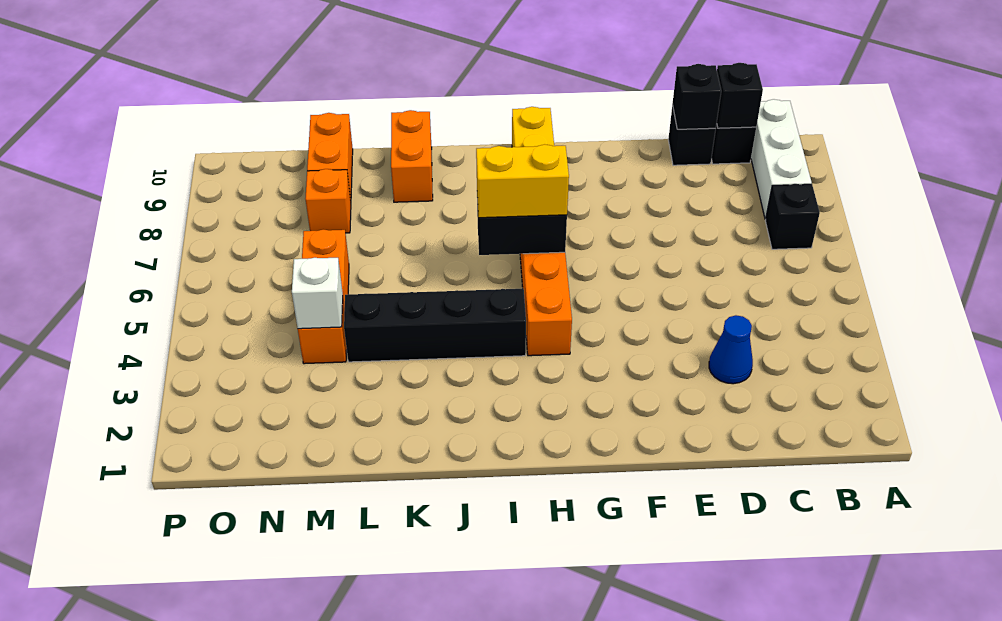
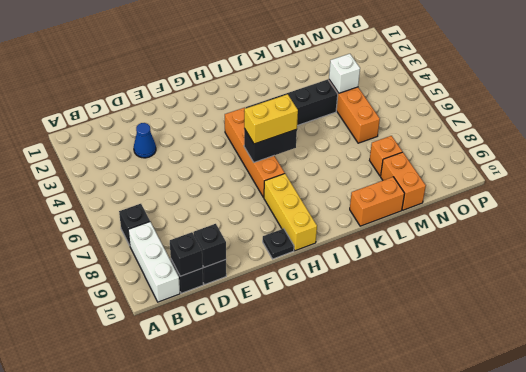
none -> black plate G10 level 1
orange brick K9:K10 level 1 -> orange brick K10:L10 level 1

